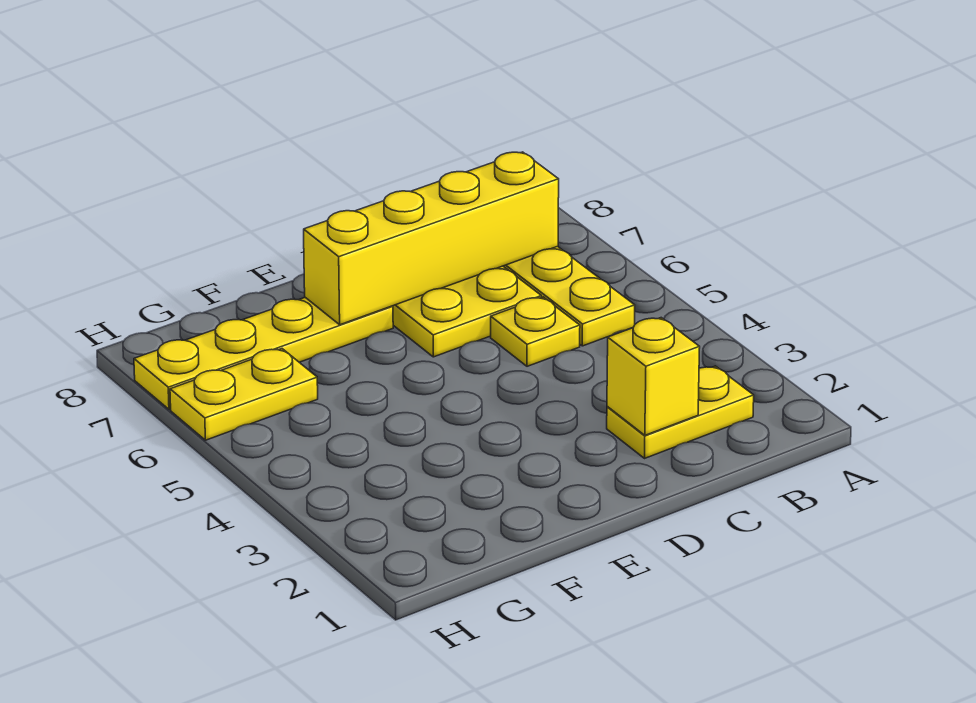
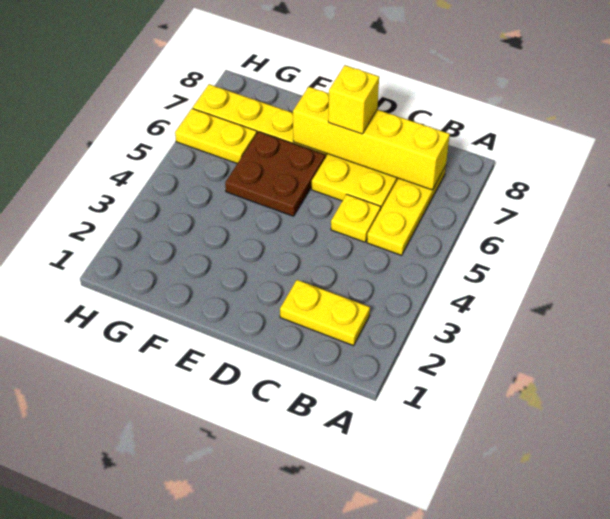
yellow brick C2 level 2 -> yellow brick D7 level 3
none -> brown plate E5:F6 level 1

